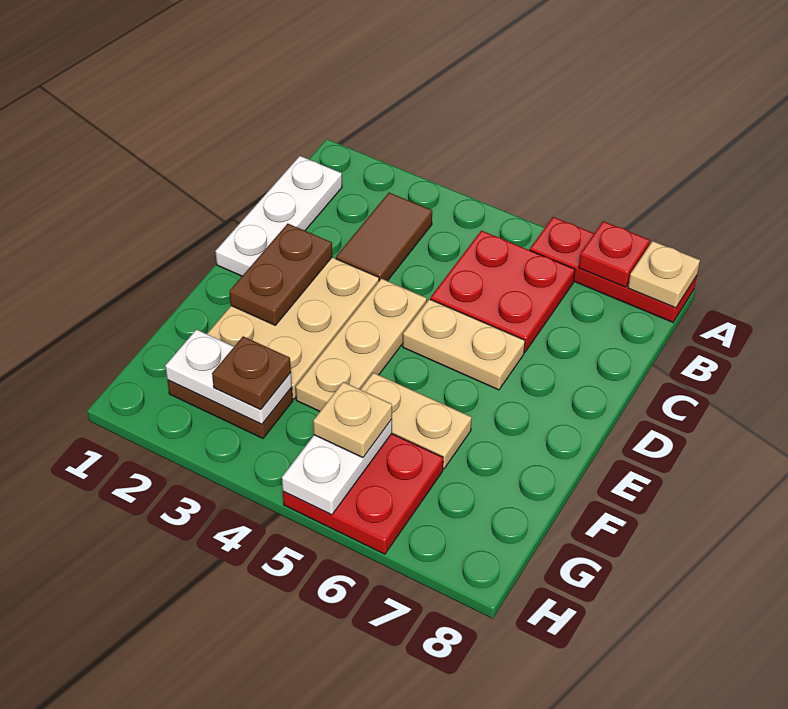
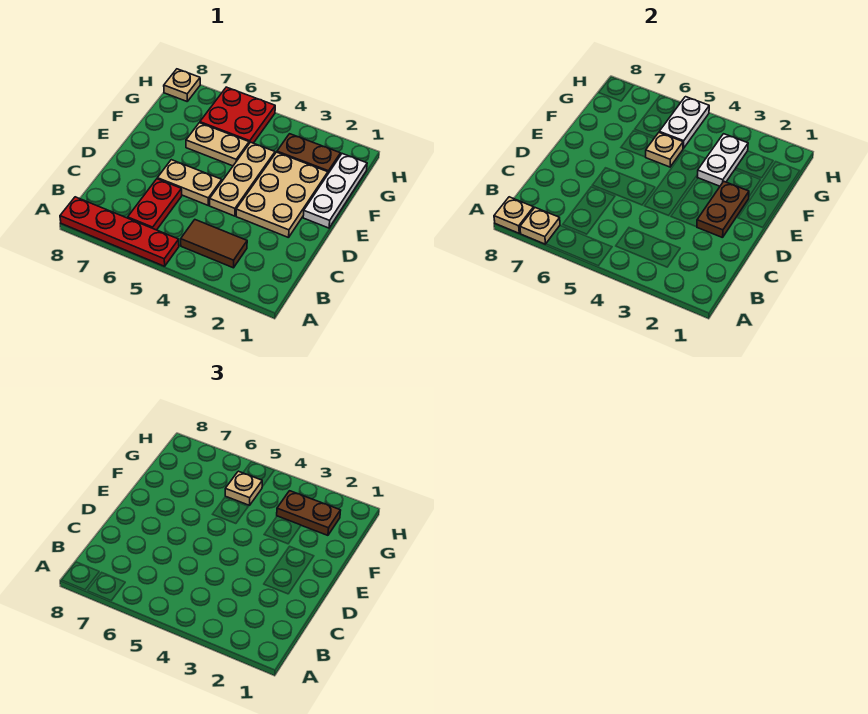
red plate A6:A8 level 1 -> red plate A5:A8 level 1
red plate A7 level 2 -> tan plate A7 level 2
white plate B1:D1 level 1 -> white plate E1:G1 level 1
brown tile B3:C3 level 1 -> brown tile B3:B4 level 1
red plate B5:C6 level 1 -> red plate B6:C6 level 1
none -> tan plate F5 level 2
white plate G2:G3 level 2 -> white plate F3:G3 level 2
brown plate G3 level 3 -> brown plate G2:G3 level 3
none -> tan plate H8 level 1

